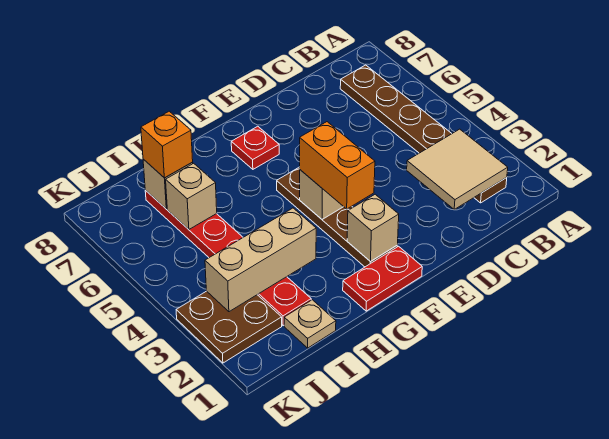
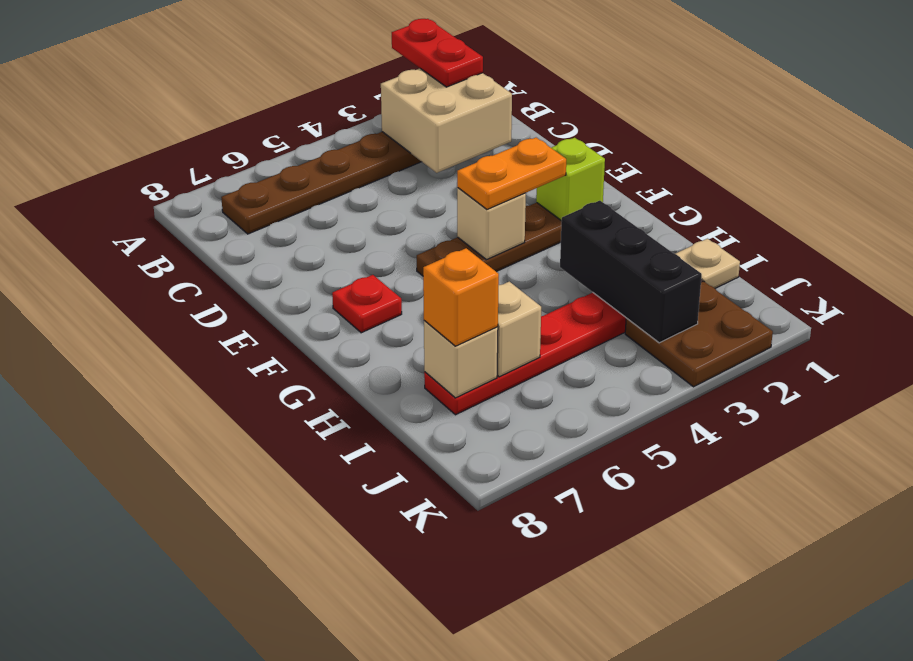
tan tile B2:C3 level 2 -> tan brick B2:C3 level 2
red plate F1:G1 level 1 -> red plate A2:B2 level 3
tan brick F2 level 2 -> lime brick F2 level 2
orange brick F3:F4 level 3 -> orange plate F3:F4 level 3
tan brick H3:J3 level 2 -> black brick H3:J3 level 2

